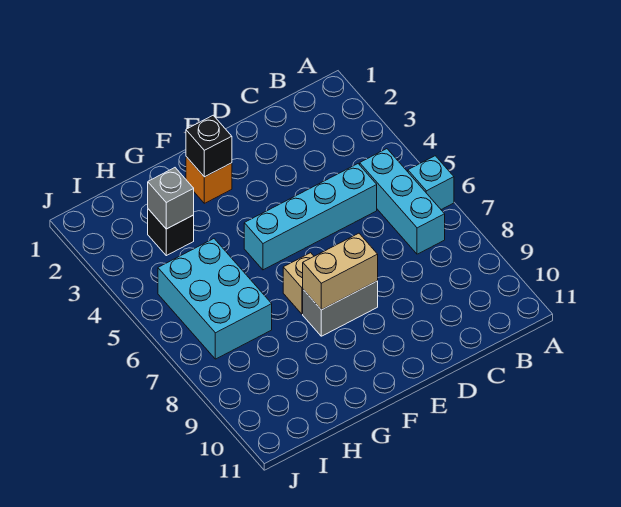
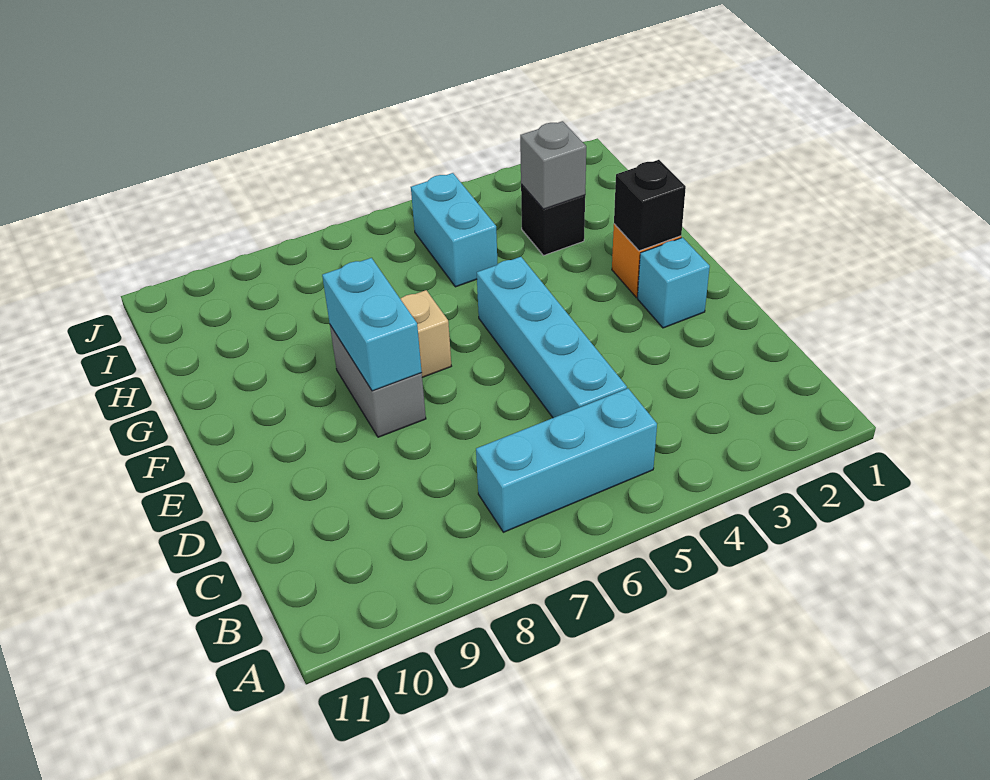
cyan brick A6 level 1 -> cyan brick E2 level 1
tan brick E8:F8 level 2 -> cyan brick E8:F8 level 2
cyan brick H5:I7 level 1 -> cyan brick H5:I5 level 1

